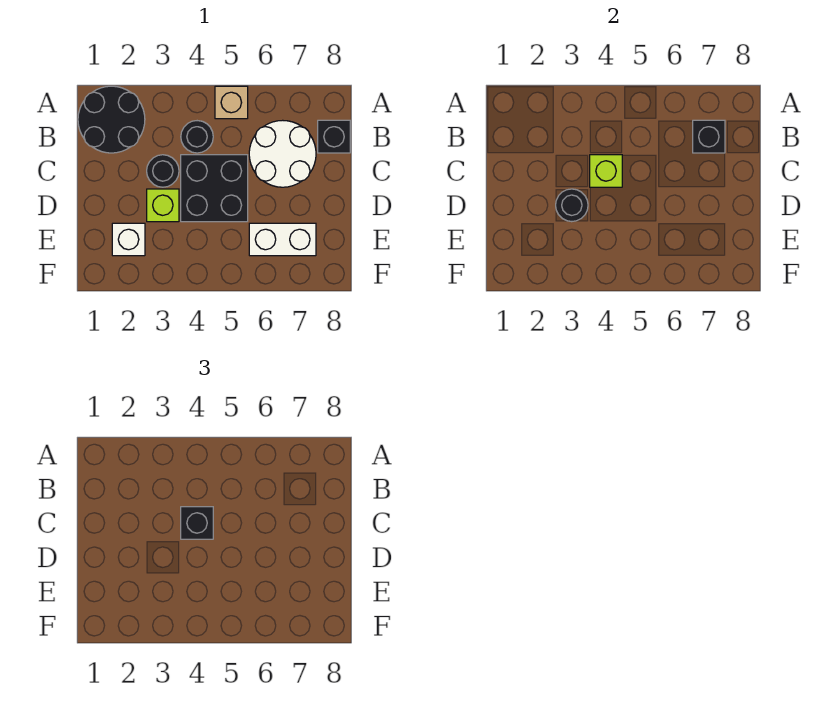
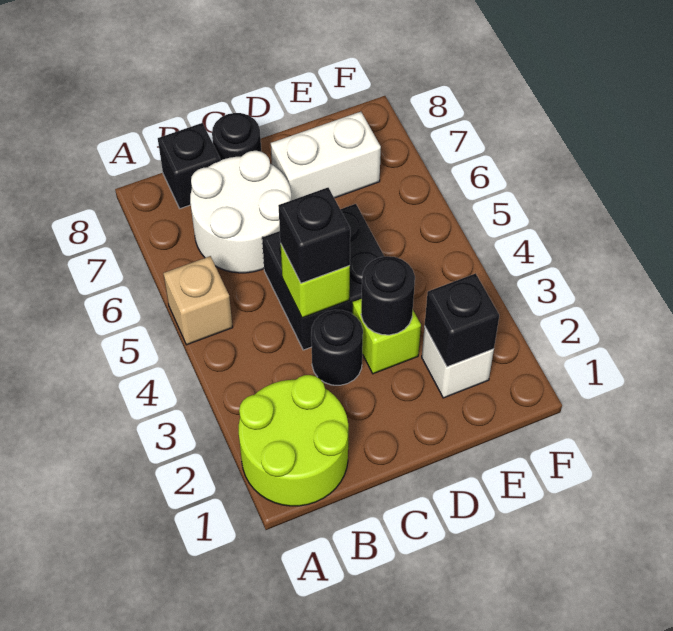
black round brick A1:B2 level 1 -> lime round brick A1:B2 level 1
black round brick B4 level 1 -> black round brick C8 level 1
black brick B7 level 2 -> black brick E2 level 2
white brick E6:E7 level 1 -> white brick D7:E7 level 1

